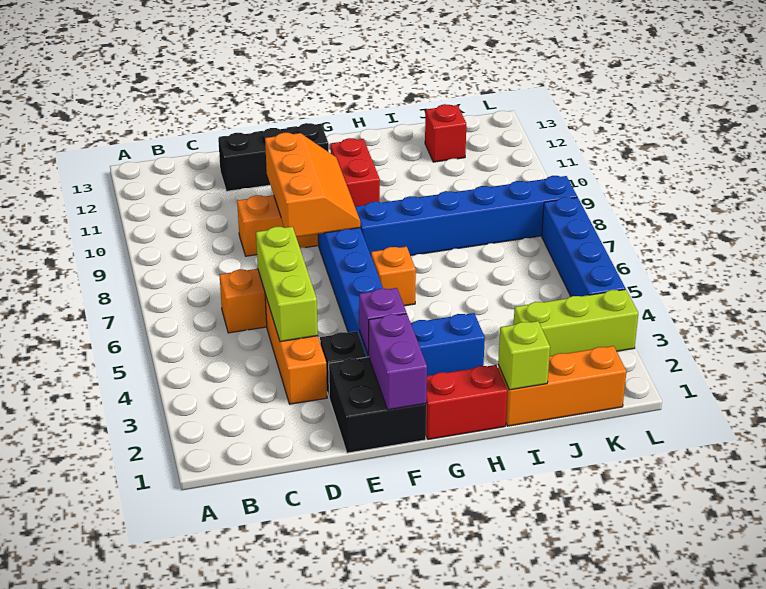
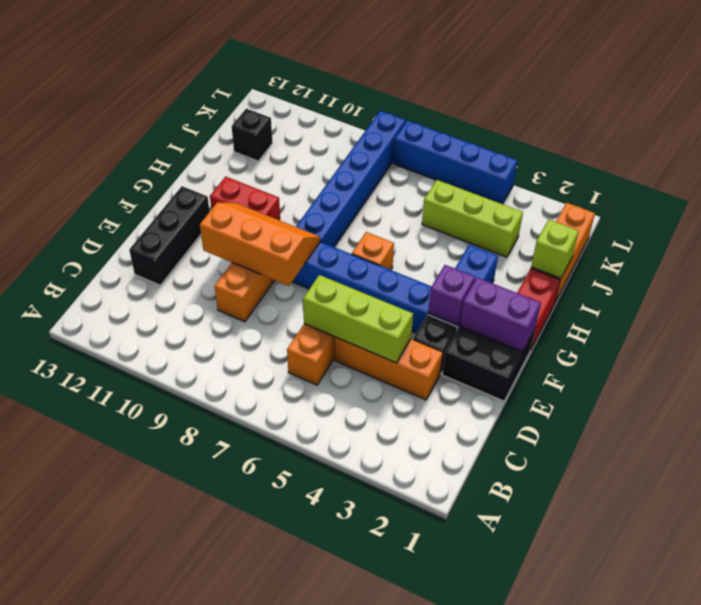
lime brick J3:L3 level 1 -> lime brick J3:J5 level 1
red brick J12 level 1 -> black brick J12 level 1

